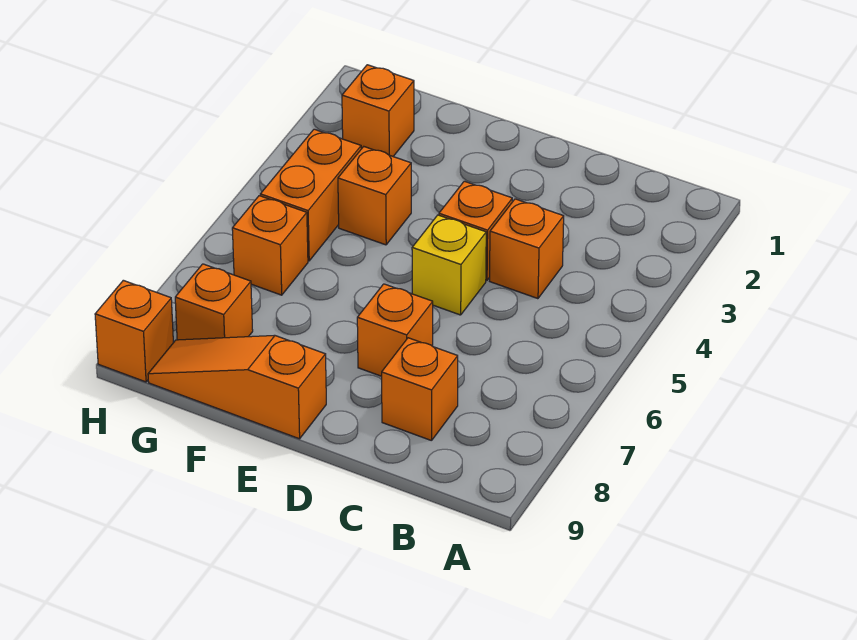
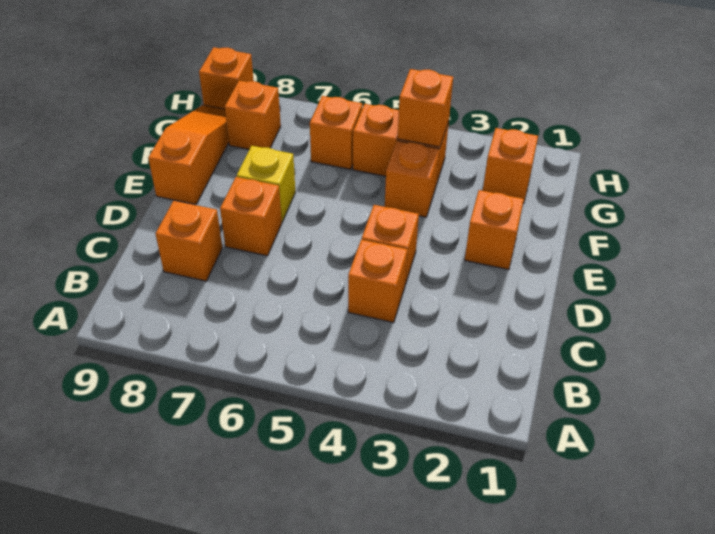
yellow brick D5 level 1 -> yellow brick E7 level 1
none -> orange brick E2 level 1
none -> orange brick G4 level 2

